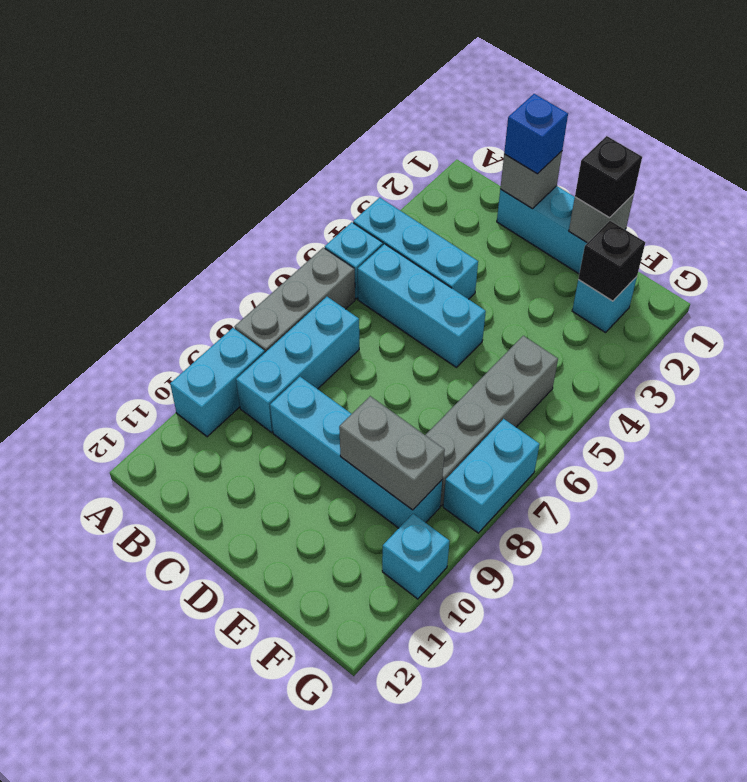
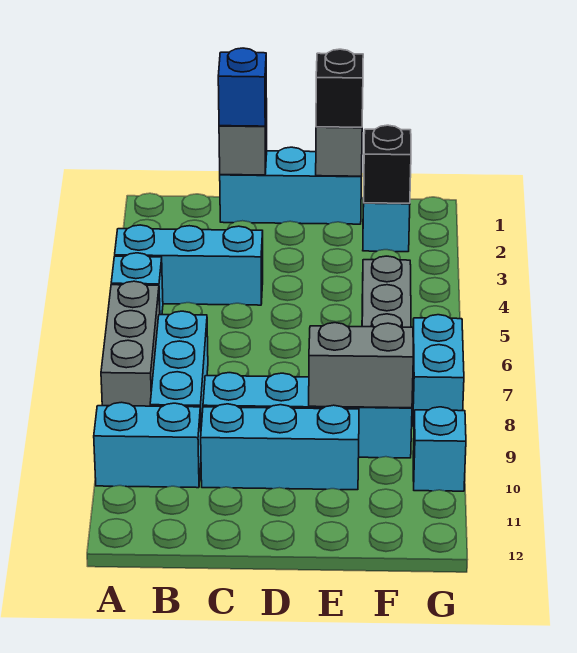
cyan brick A9:A10 level 1 -> cyan brick A10:B10 level 1
cyan brick B5:D5 level 1 -> cyan brick C10:E10 level 1

